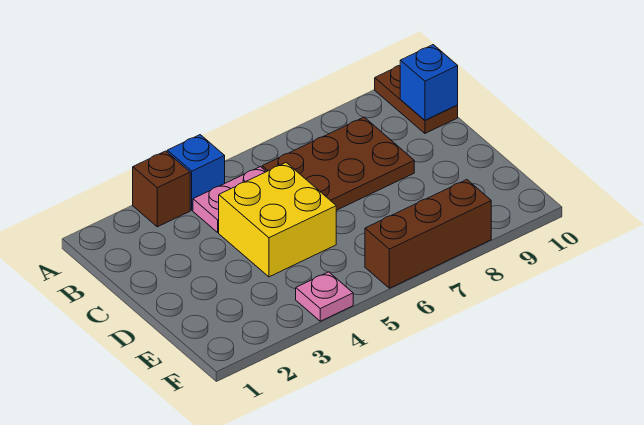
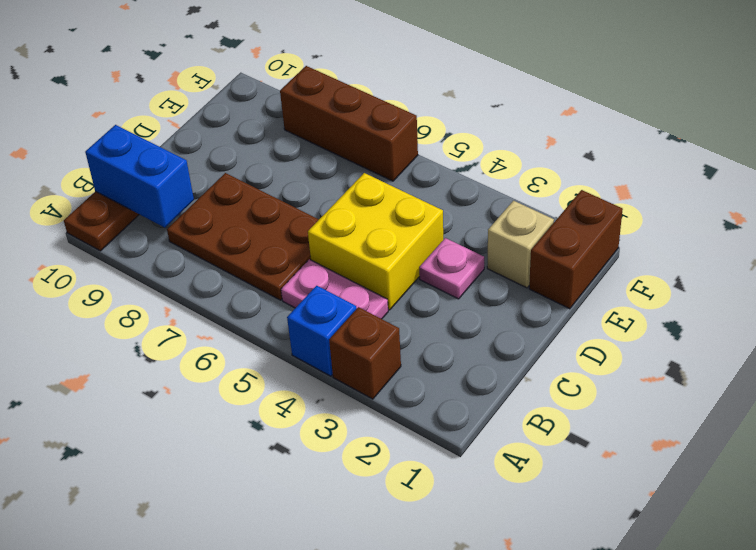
blue brick B10 level 2 -> blue brick B9:B10 level 2
none -> brown brick E1:F1 level 1
none -> tan brick E2 level 1
pink plate F4 level 1 -> pink plate D3 level 1

